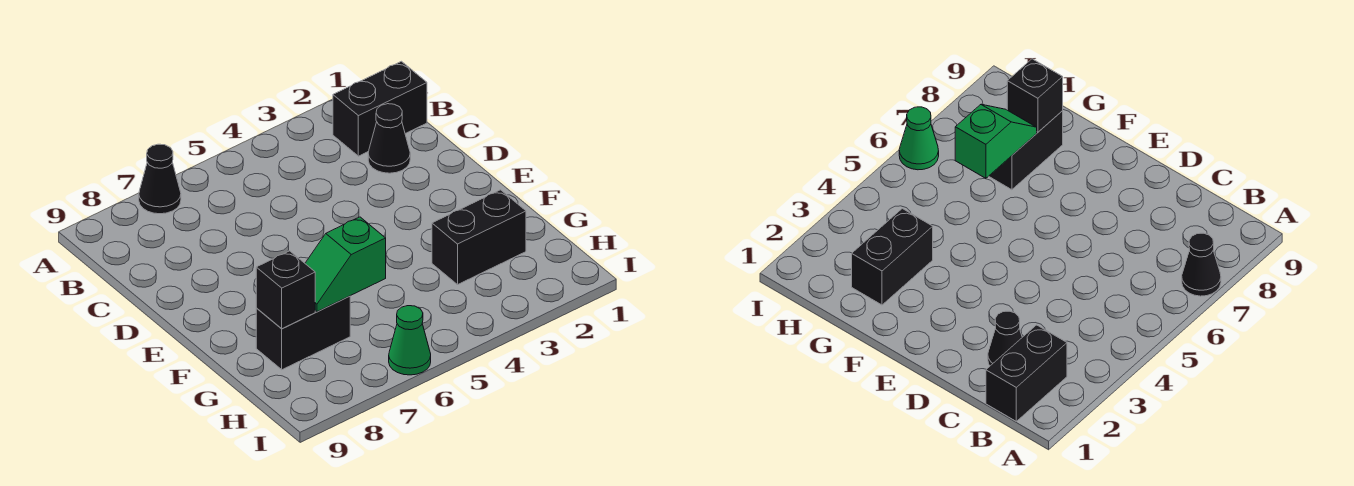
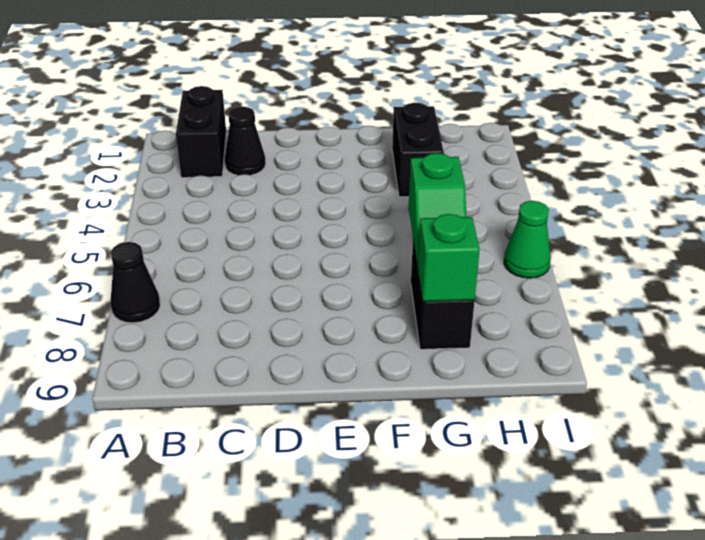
black brick G8 level 2 -> green brick G8 level 2

